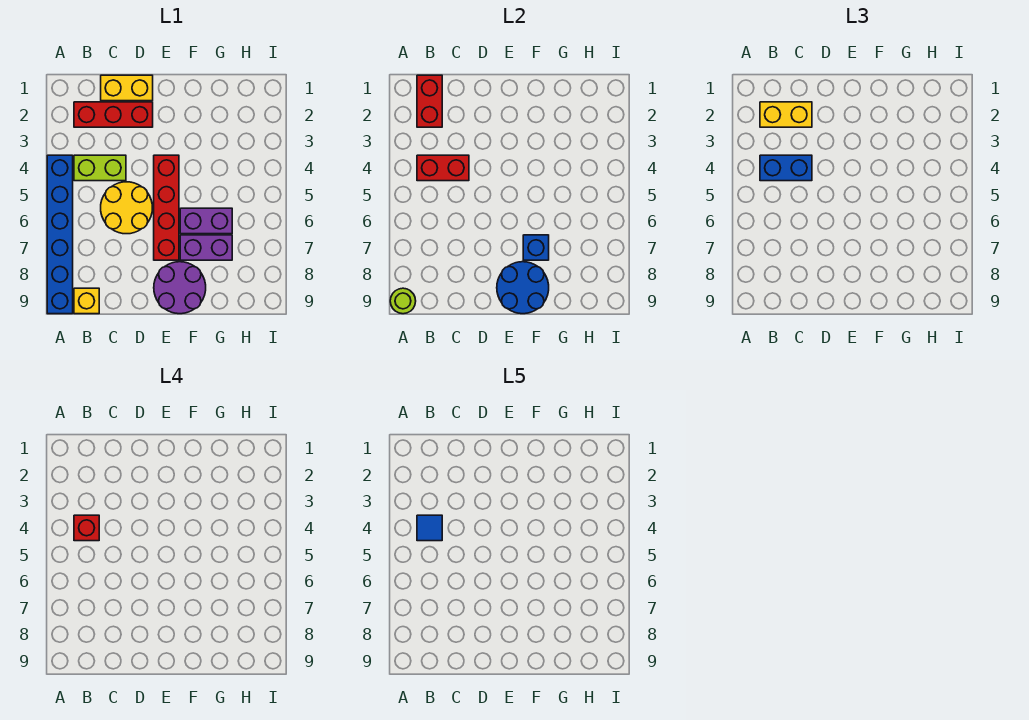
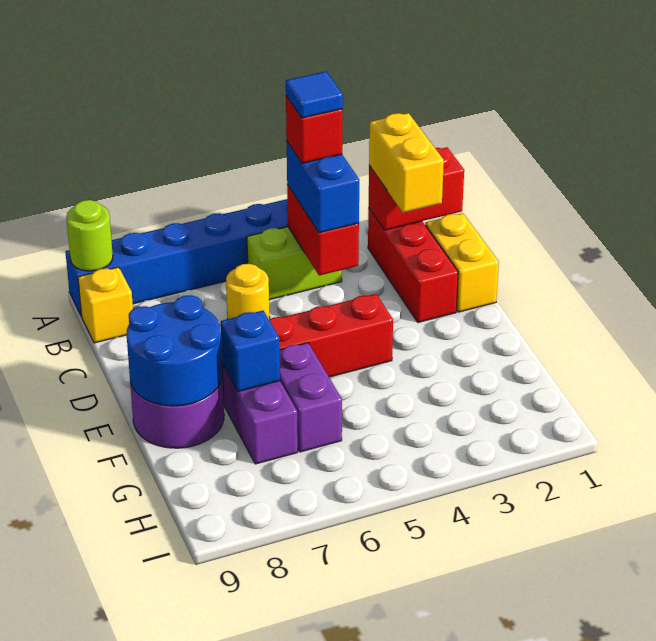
lime brick B4:C4 level 1 -> lime brick B4:B5 level 1
yellow round brick C5:D6 level 1 -> yellow round brick C6 level 1

